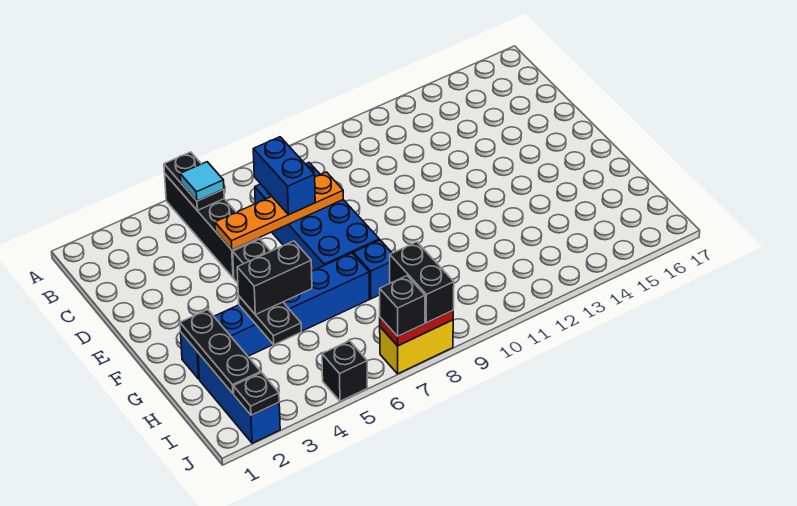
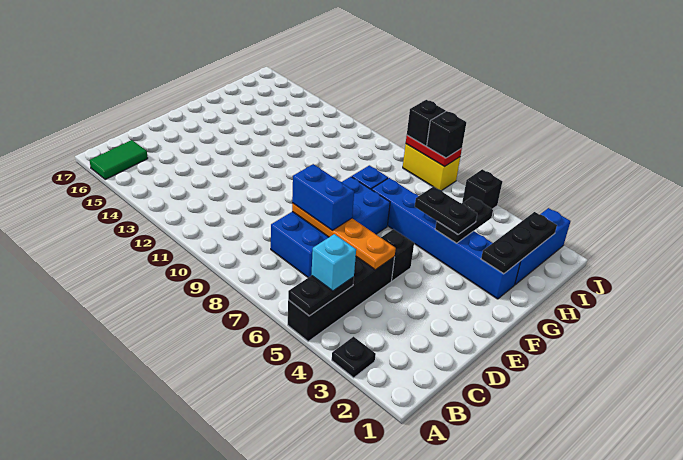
none -> green tile A16:B16 level 1
cyan tile B5 level 3 -> cyan brick B5 level 3
blue brick C7:D7 level 3 -> blue brick D7:D8 level 3
black brick G4:G5 level 3 -> black plate G4:G5 level 3
black brick I8:J8 level 3 -> black brick J8 level 3
black plate J2 level 2 -> black plate A3 level 1

